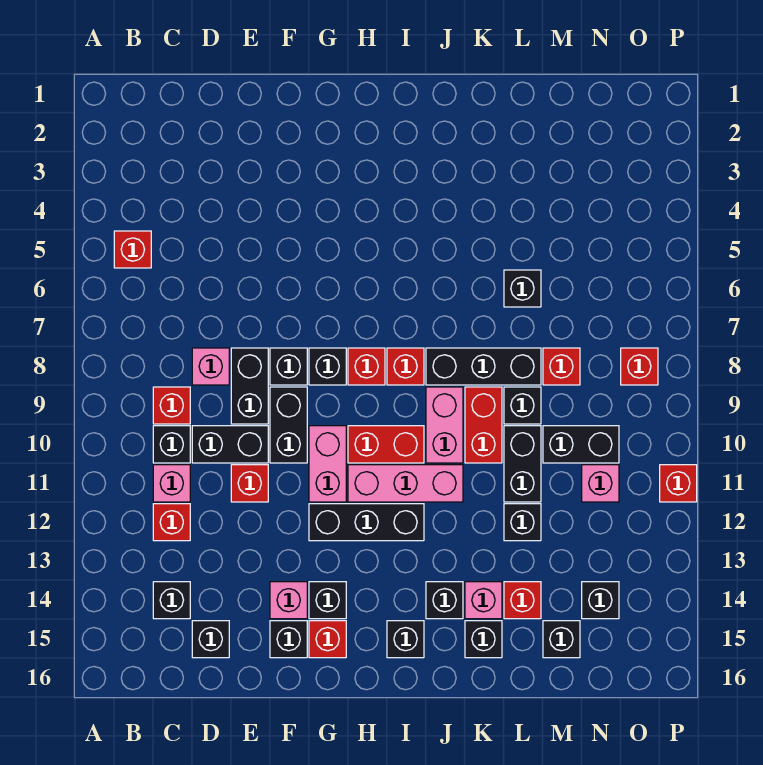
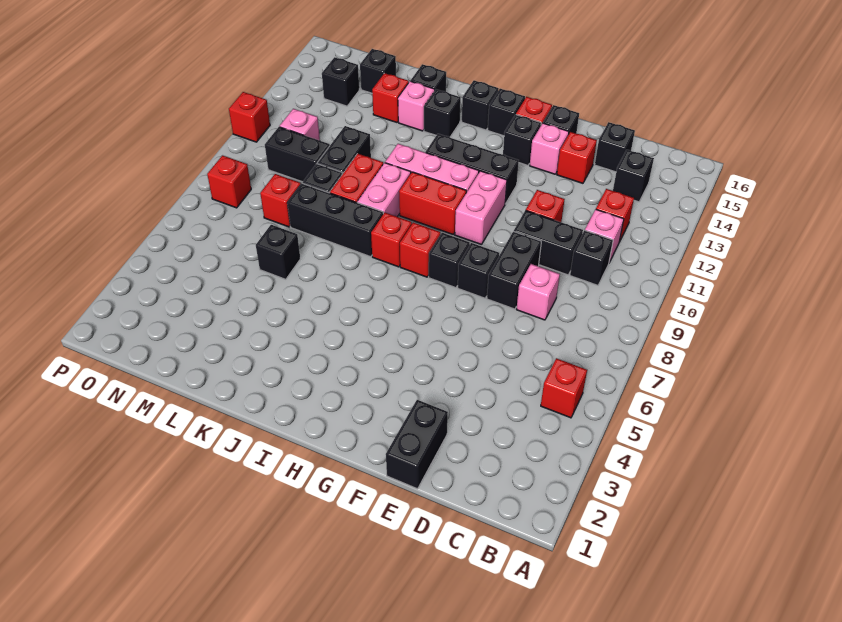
red brick C9 level 1 -> red brick E14 level 1
black brick F9:F10 level 1 -> black brick E1:E2 level 1
black brick L12 level 1 -> black brick H15 level 1

